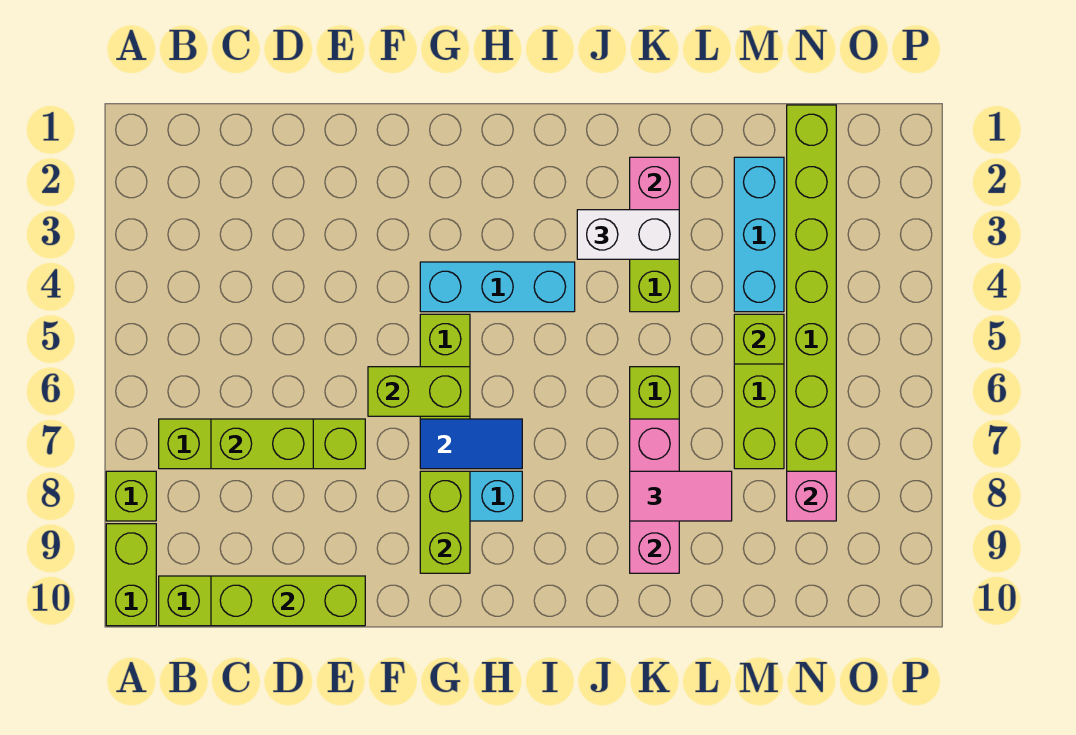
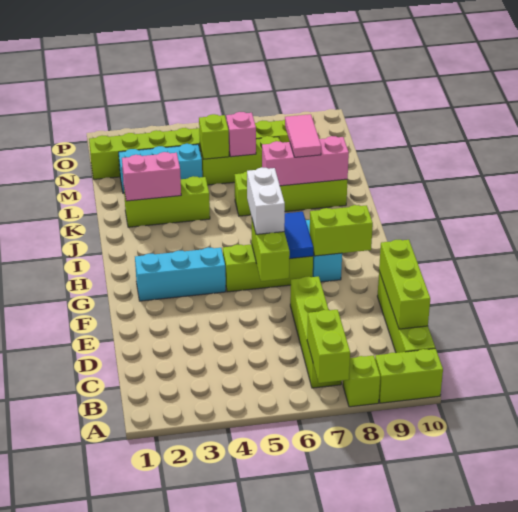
lime brick C7:D7 level 2 -> lime brick A7:B7 level 2
cyan brick G4:I4 level 1 -> cyan brick G2:G4 level 1
white brick J3:K3 level 3 -> white brick G6:H6 level 3
pink brick N8 level 2 -> pink brick M6 level 2

